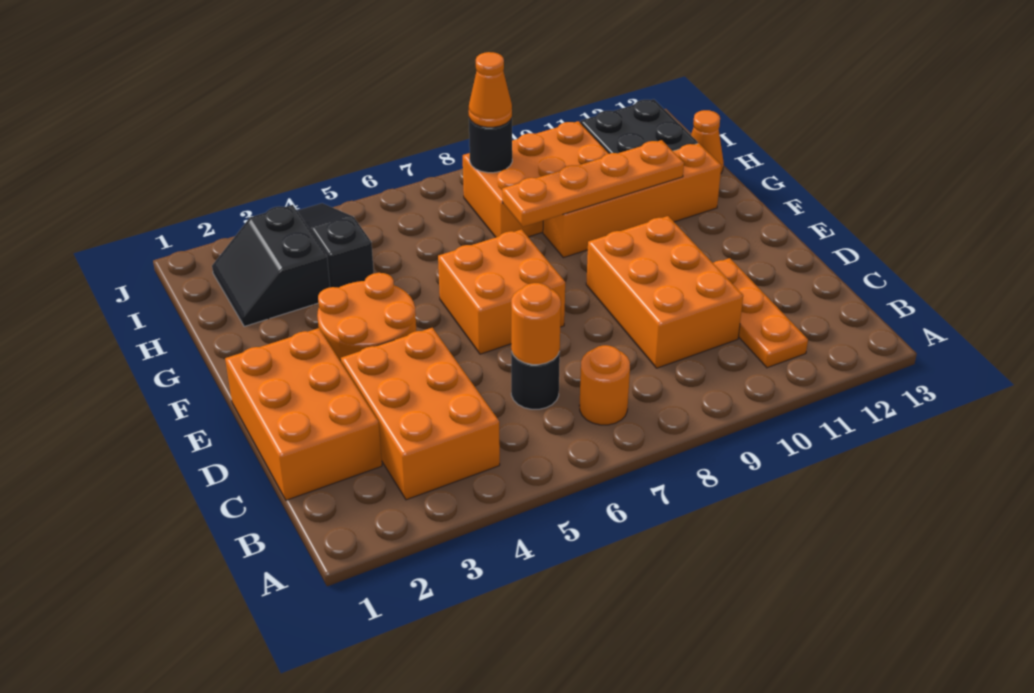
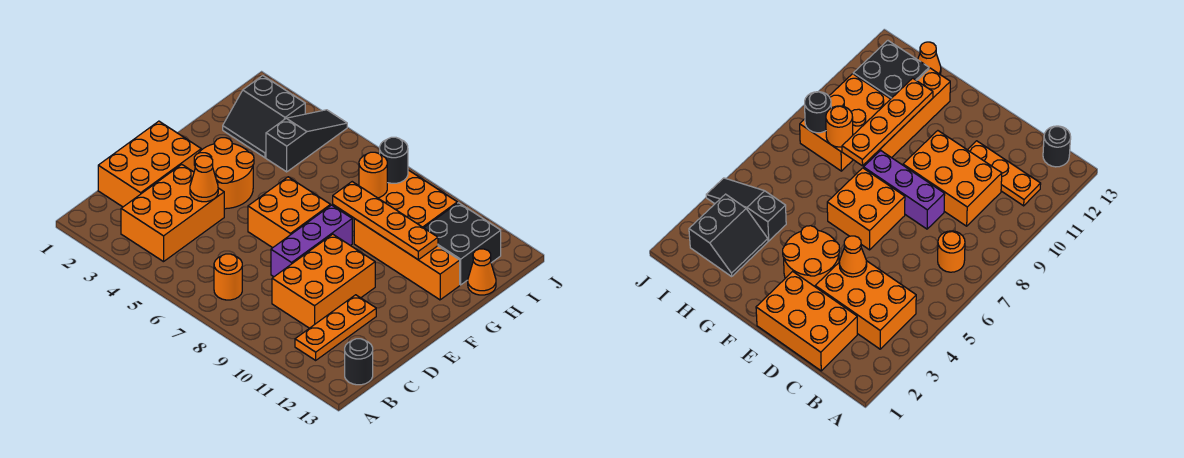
black round brick C6 level 1 -> black round brick B13 level 1
orange round brick C6 level 2 -> orange round brick H8 level 2
none -> purple brick D8:F8 level 1
black slope H2:I3 level 1 top 3 -> black slope H2:I3 level 1 top I
orange cone I8 level 3 -> orange cone D4 level 2

